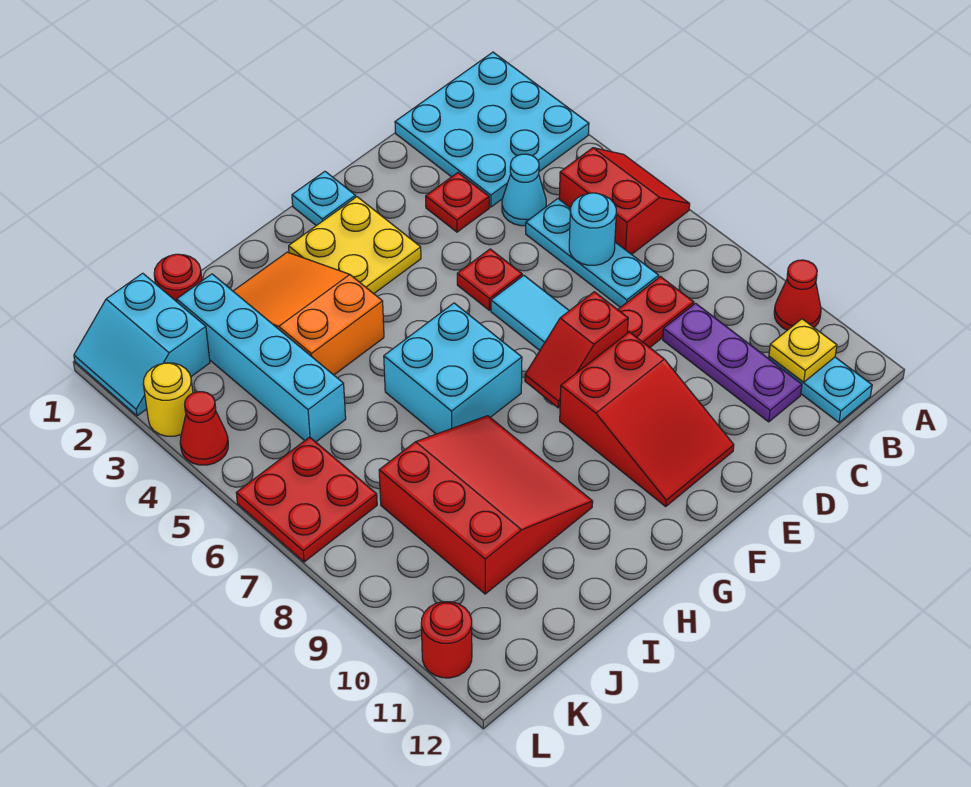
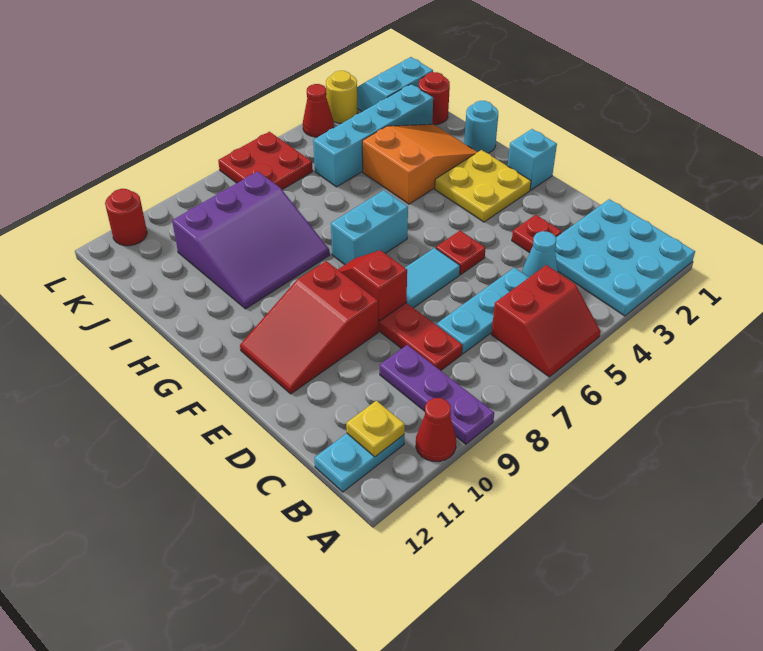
cyan round brick C6 level 2 -> cyan round brick H1 level 1
purple plate C9:C11 level 1 -> purple plate A9:C9 level 1
cyan plate F1 level 1 -> cyan brick F1 level 1
cyan brick G6:H7 level 1 -> cyan brick G6:G7 level 1
red slope H8:J10 level 1 top J -> purple slope H8:J10 level 1 top J

